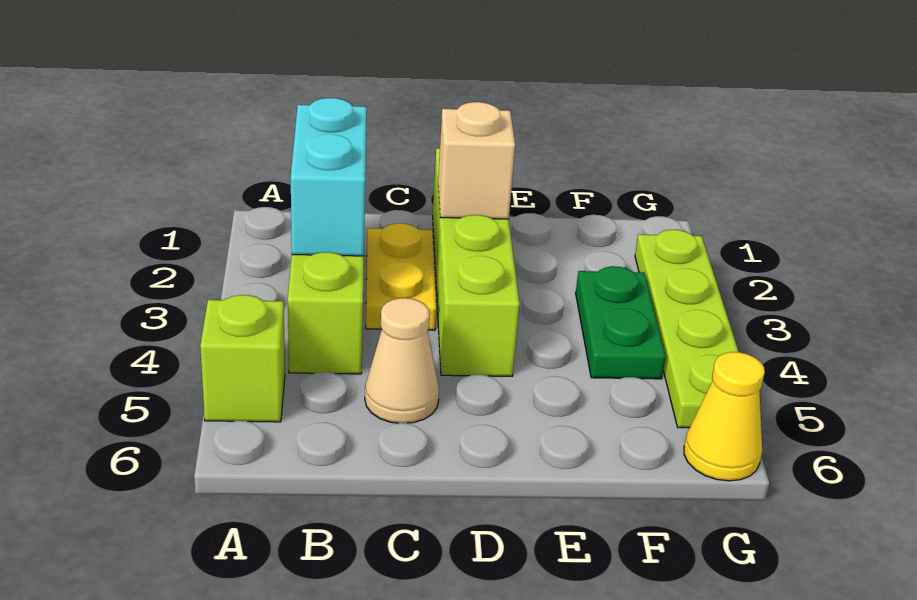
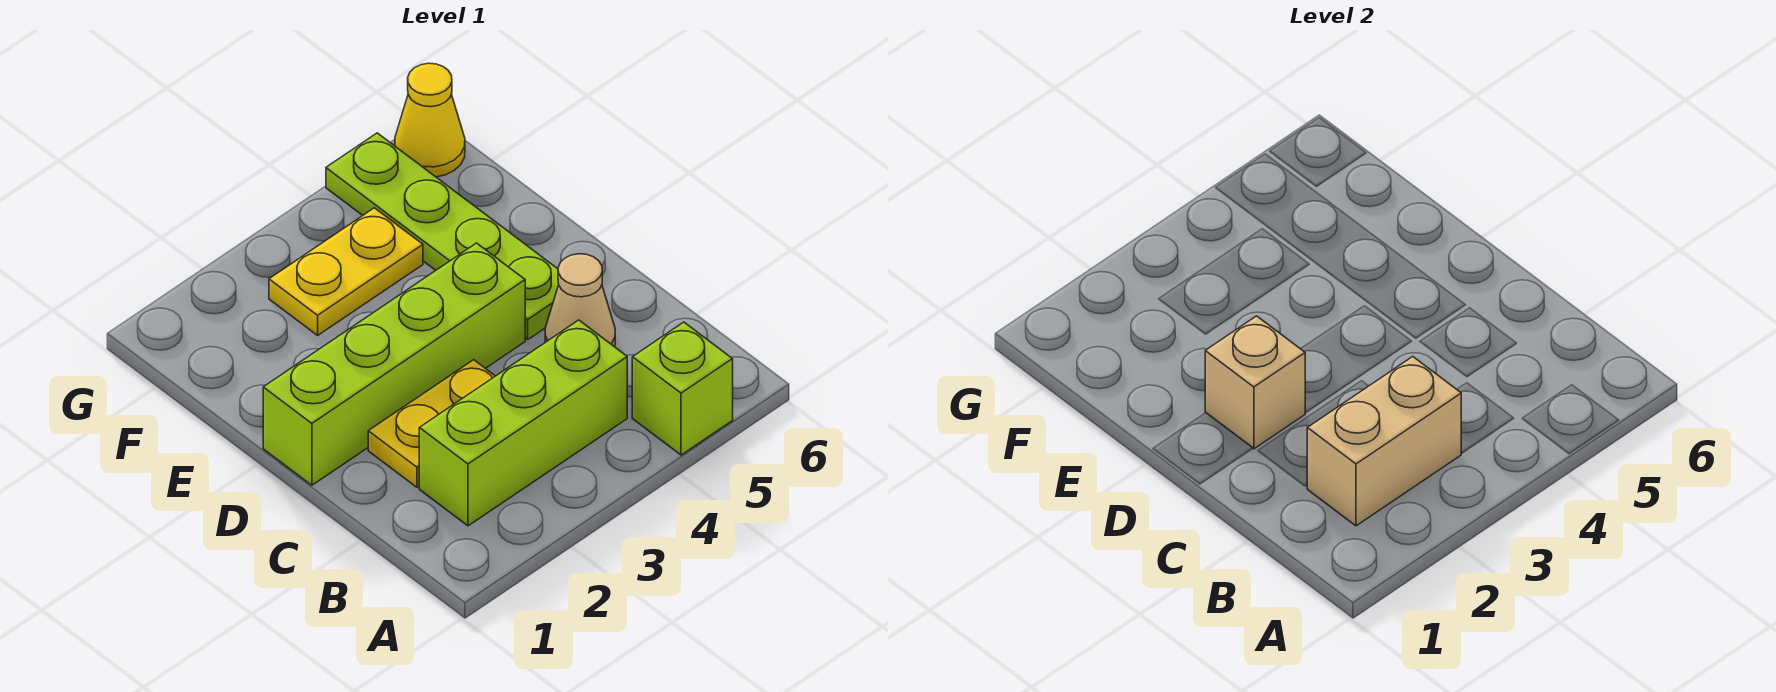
cyan brick B2:B3 level 2 -> tan brick B2:B3 level 2
green plate F3:F4 level 1 -> yellow plate F3:F4 level 1
lime plate G2:G5 level 1 -> lime plate D5:G5 level 1

